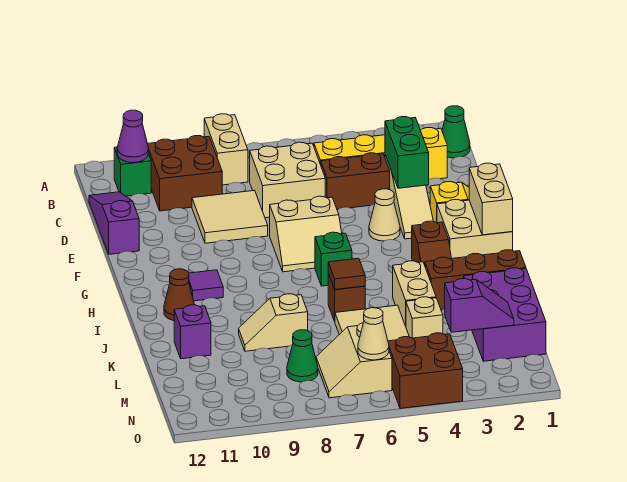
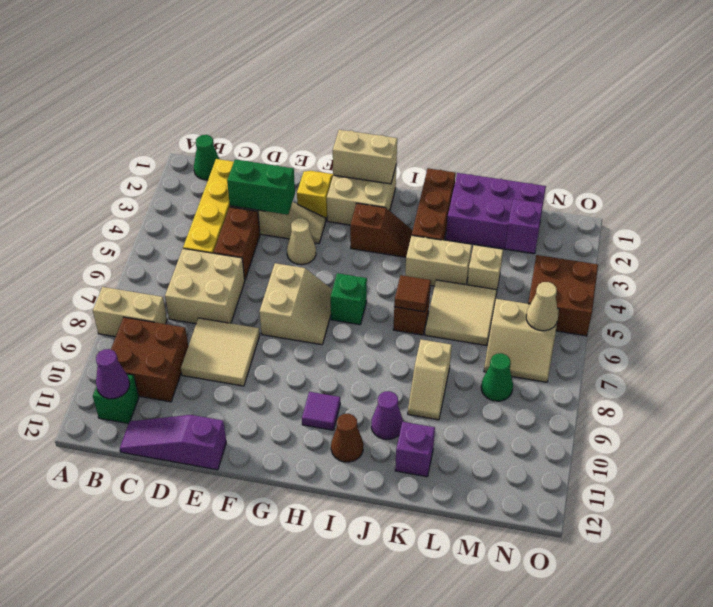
none -> purple cone J10 level 1

